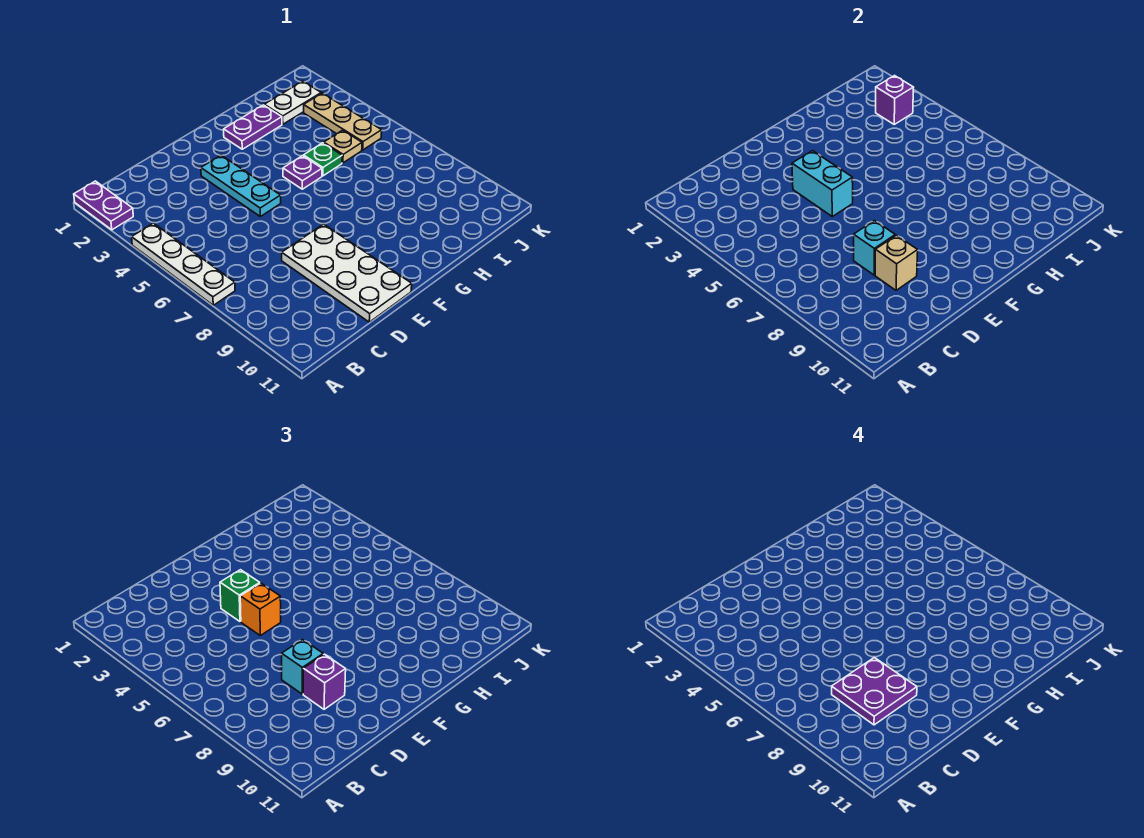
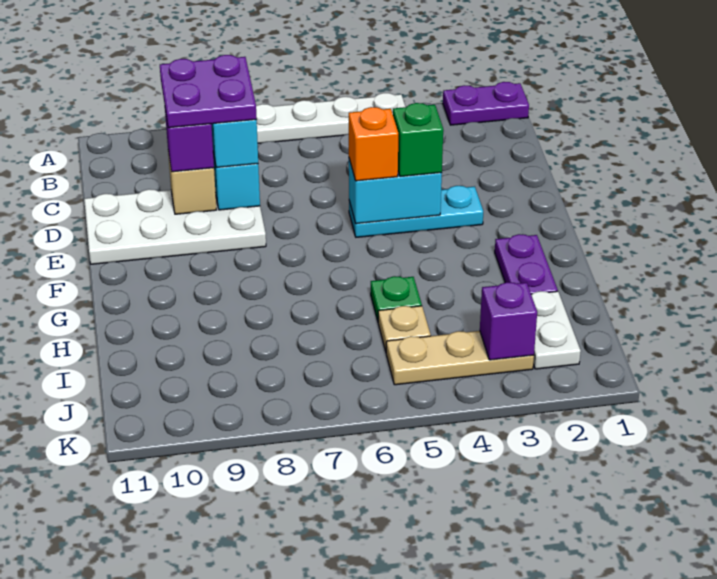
purple plate G5 level 1 -> none

